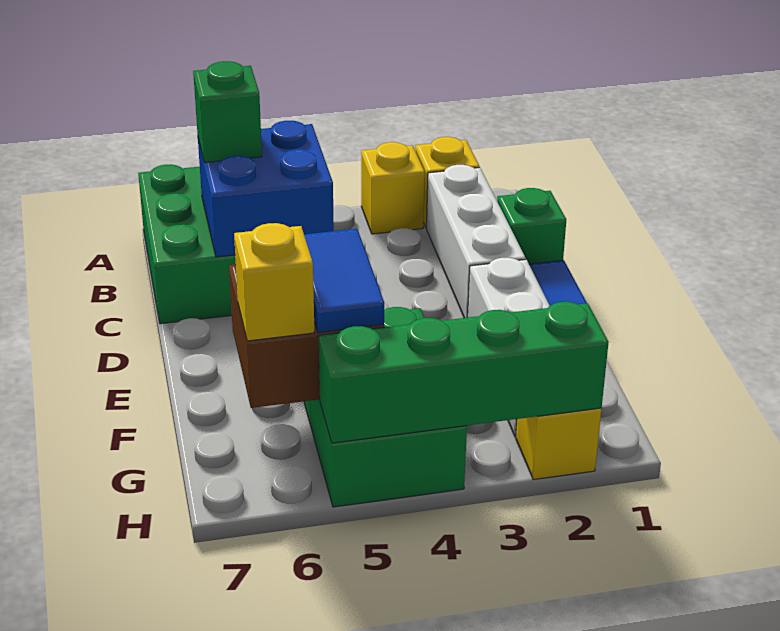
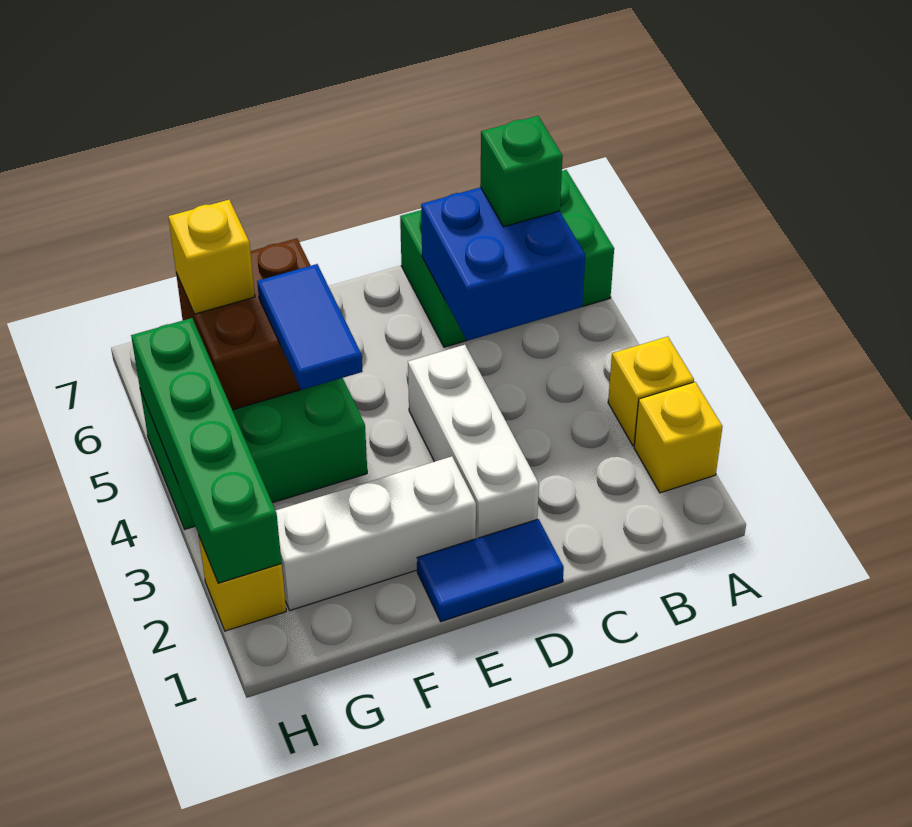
white brick B2:D2 level 1 -> white brick D2:D4 level 1
green brick C1 level 1 -> none
blue tile F5:G5 level 3 -> blue tile F4:F5 level 3

